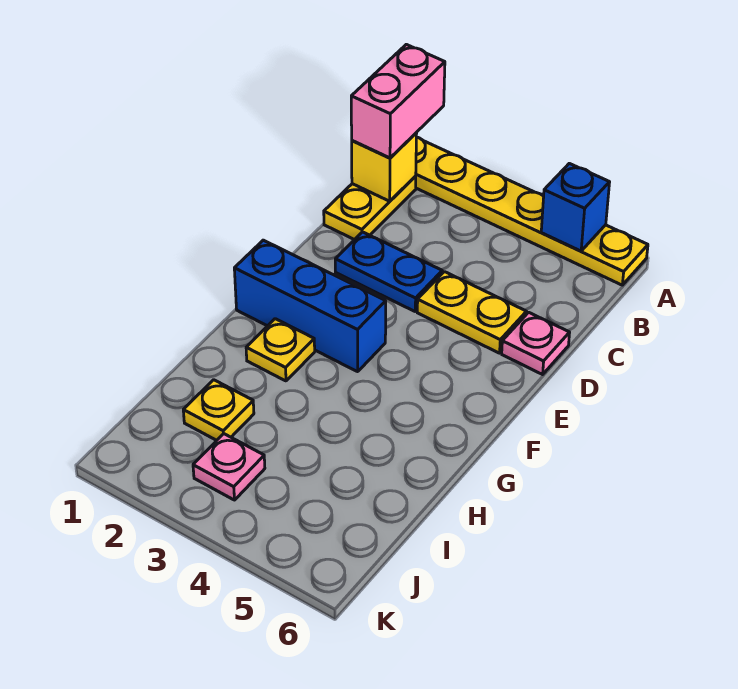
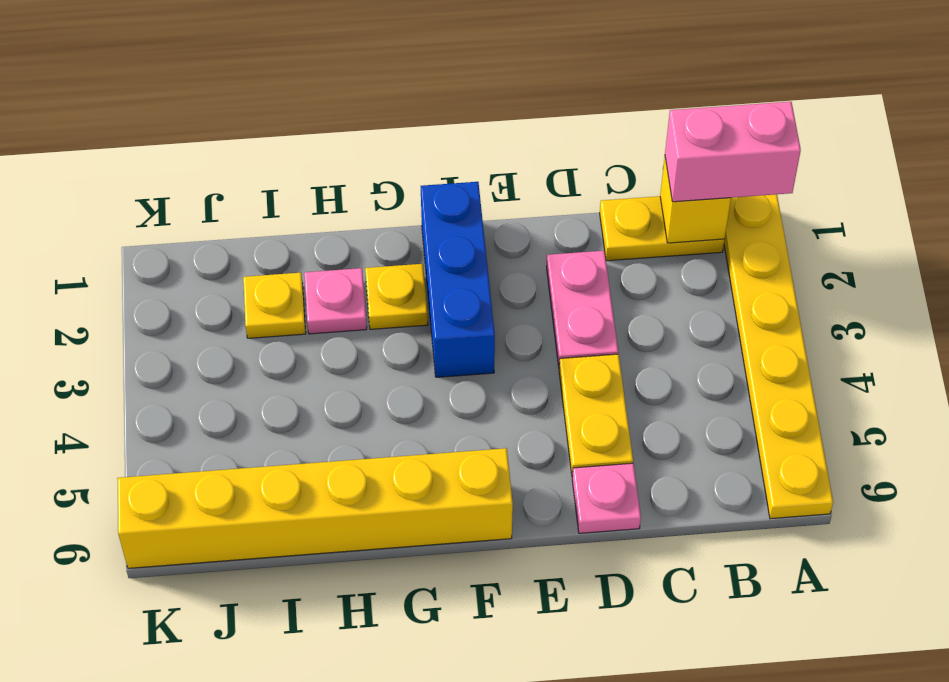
blue brick A5 level 2 -> none
blue plate D2:D3 level 1 -> pink plate D2:D3 level 1
none -> yellow brick F6:K6 level 1
pink plate J3 level 1 -> pink plate H2 level 1

